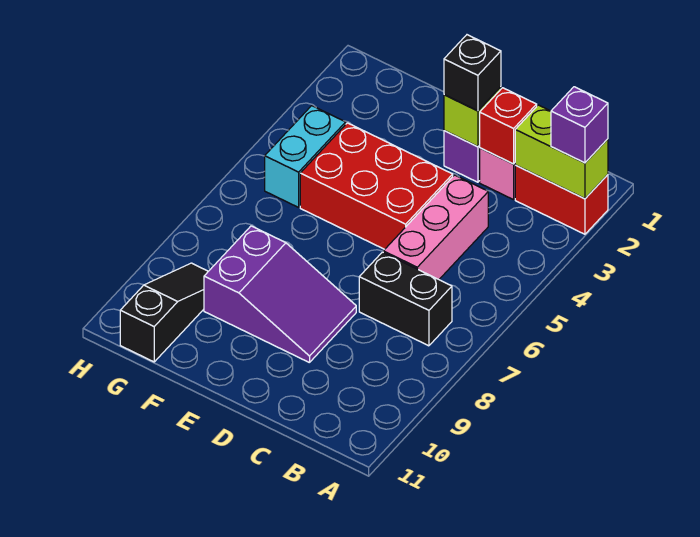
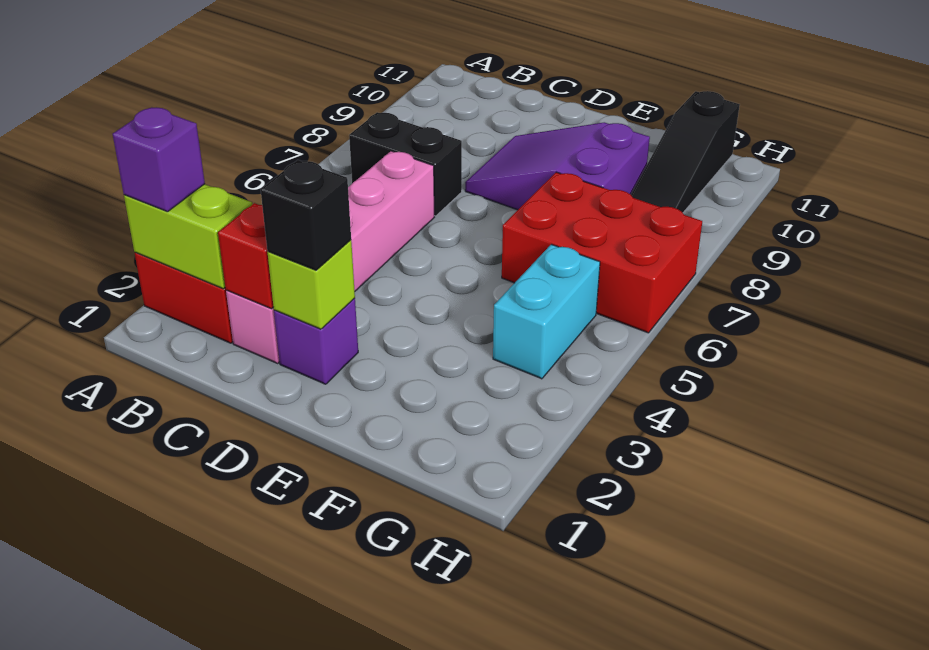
red brick D4:F5 level 1 -> red brick F6:H7 level 1

